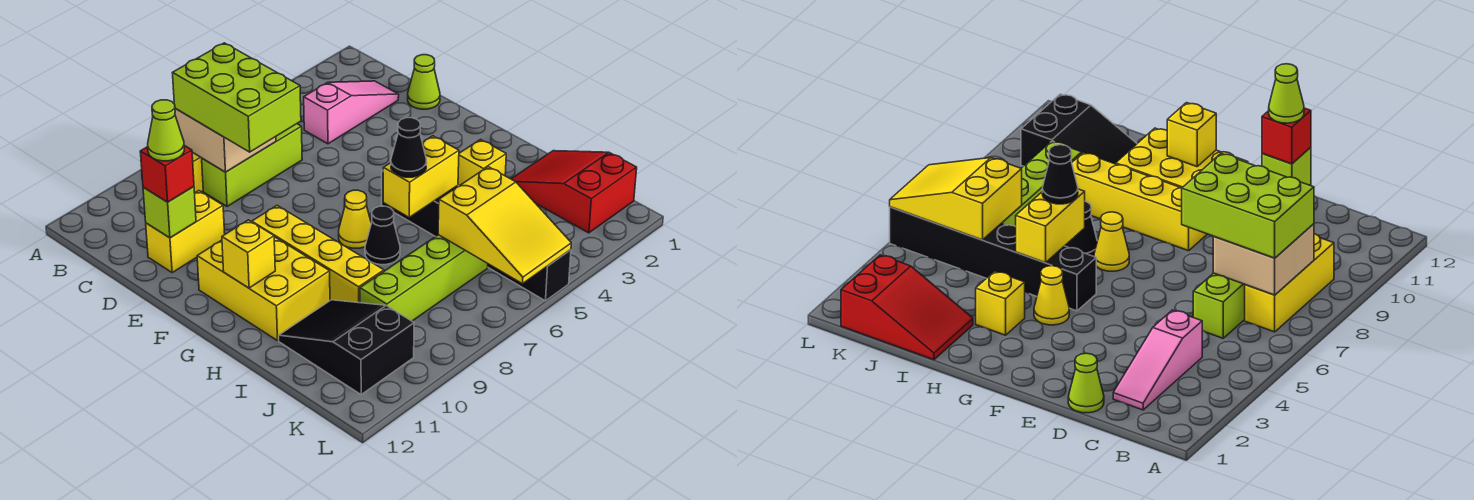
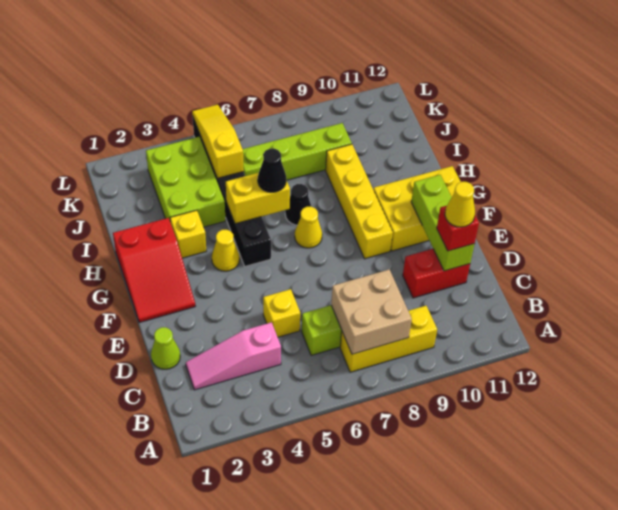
lime brick B7:D8 level 3 -> lime brick I3:K4 level 1
yellow brick D10:D11 level 1 -> red brick D10:D11 level 1
lime brick D11 level 2 -> lime brick D11:F11 level 2
lime cone D11 level 4 -> yellow cone D11 level 4
yellow brick F10:H11 level 1 -> yellow brick F10:G12 level 1
yellow brick G11 level 2 -> yellow brick D5 level 1
red slope I1:K2 level 1 top K -> red slope F1:H2 level 1 top H
black slope I10:K11 level 1 top K -> none
yellow slope J5:L6 level 2 top J -> yellow slope J5:L5 level 2 top J

